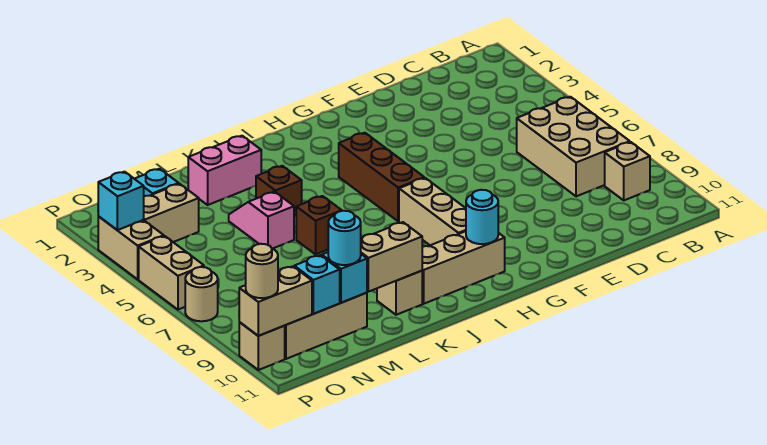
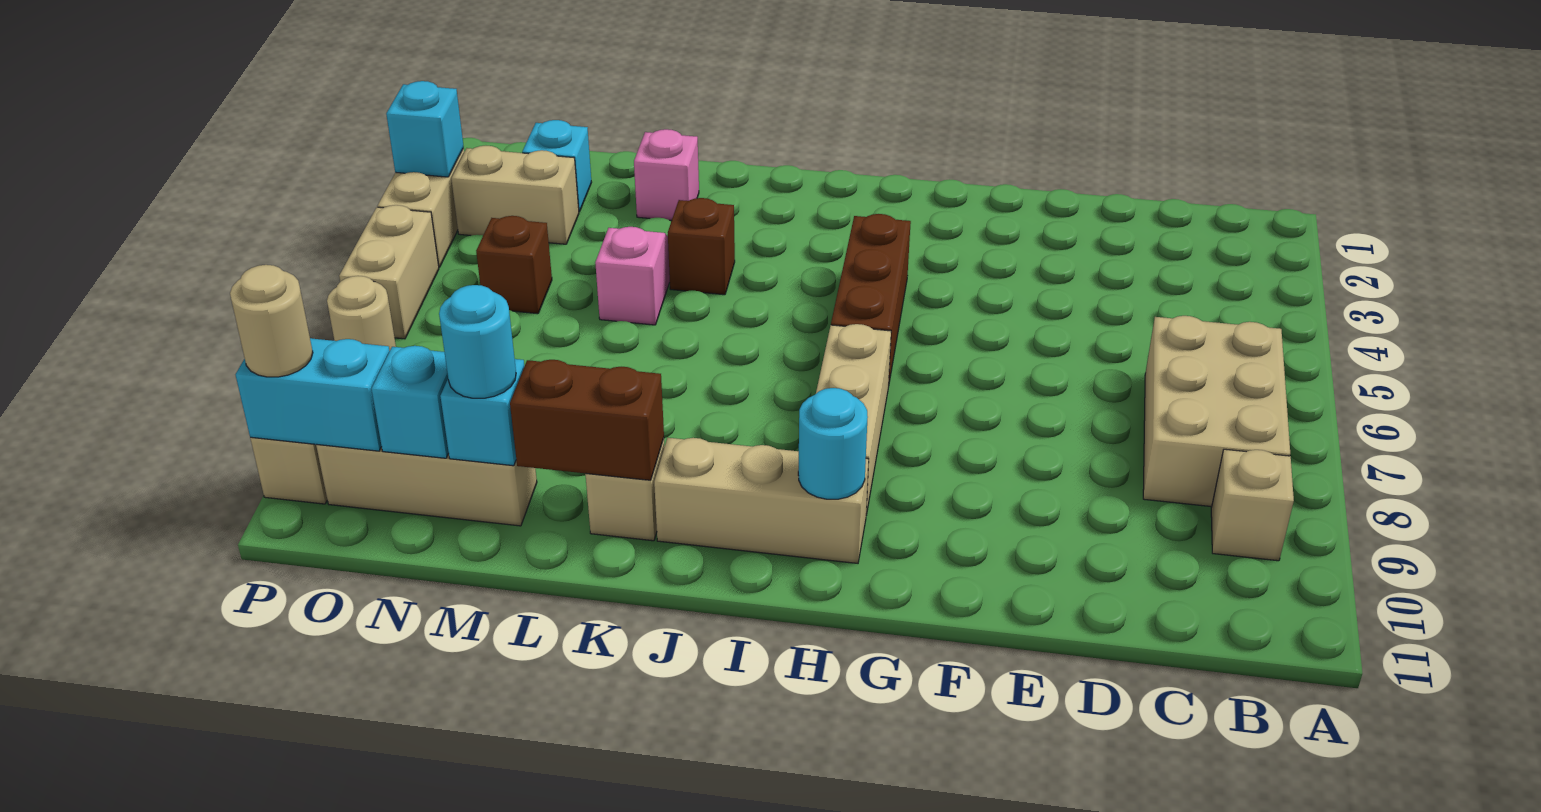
pink brick K2:L2 level 1 -> pink brick L2 level 1
brown brick K6 level 1 -> brown brick N5 level 1
tan brick K10:L10 level 2 -> brown brick K10:L10 level 2
tan brick O10:P10 level 2 -> cyan brick O10:P10 level 2

